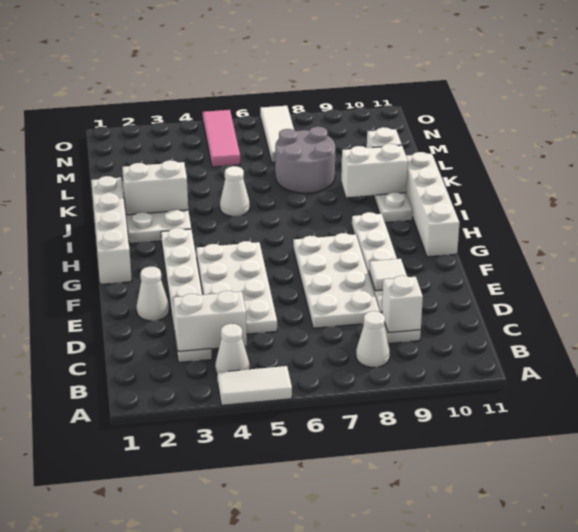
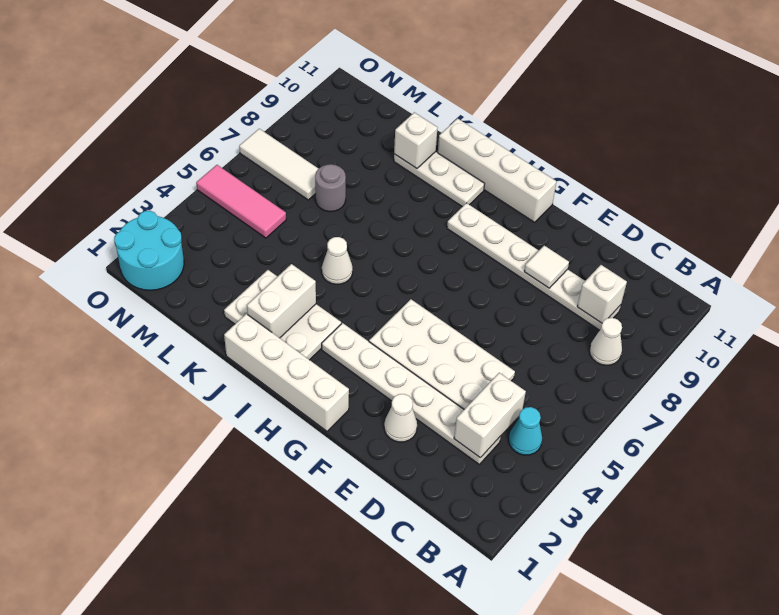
white tile A4:A5 level 1 -> none
white cone B4 level 1 -> cyan cone B4 level 1
white plate D7:G8 level 1 -> none
white brick J9:J10 level 2 -> none
grey round brick K7:L8 level 1 -> grey round brick L7 level 1
none -> cyan round brick N1:O2 level 1

